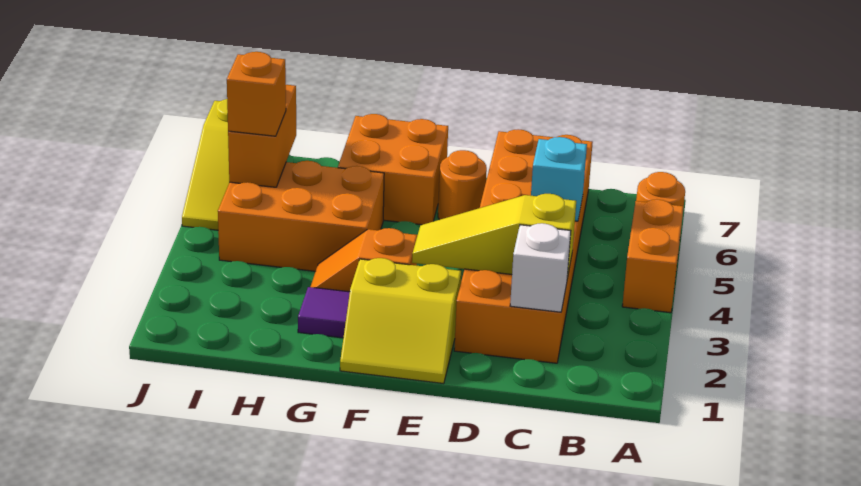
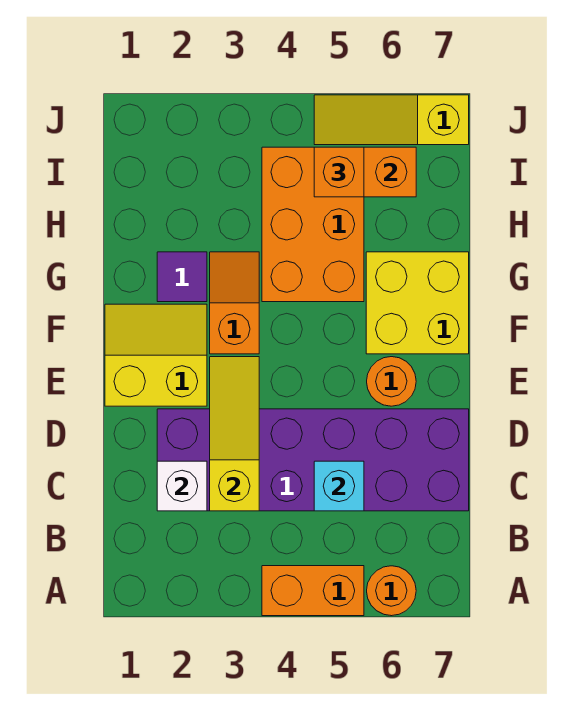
orange brick C2:D7 level 1 -> purple brick C2:D7 level 1
yellow slope E1:F2 level 1 top 2 -> yellow slope E1:F2 level 1 top E
orange brick F6:G7 level 1 -> yellow brick F6:G7 level 1

